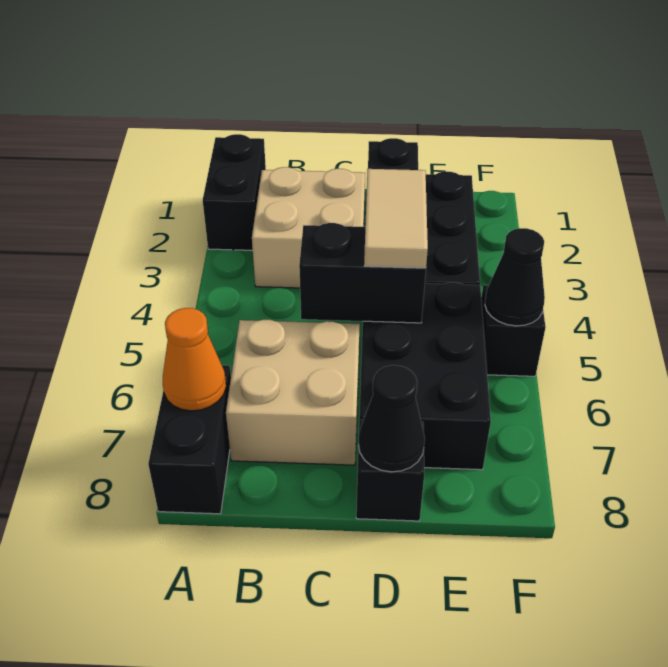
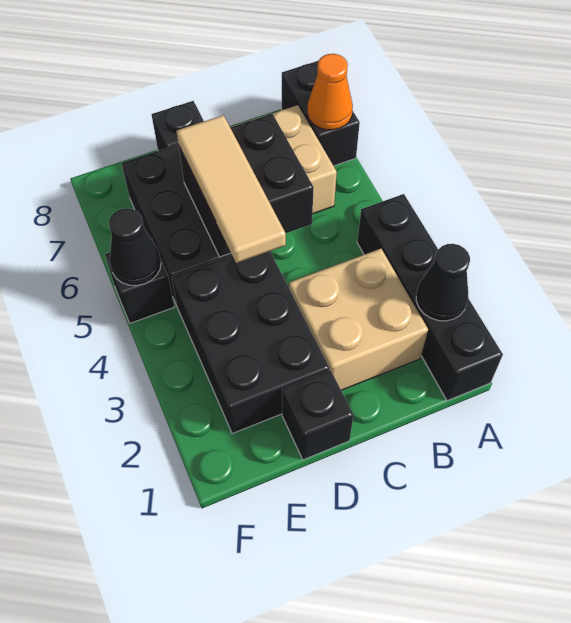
black brick A1:A2 level 1 -> black brick A1:A4 level 1
black brick C5:D5 level 2 -> black brick C5:D6 level 2
tan tile D4:D5 level 3 -> tan tile D4:D6 level 3
black cone D8 level 2 -> black cone A2 level 2

